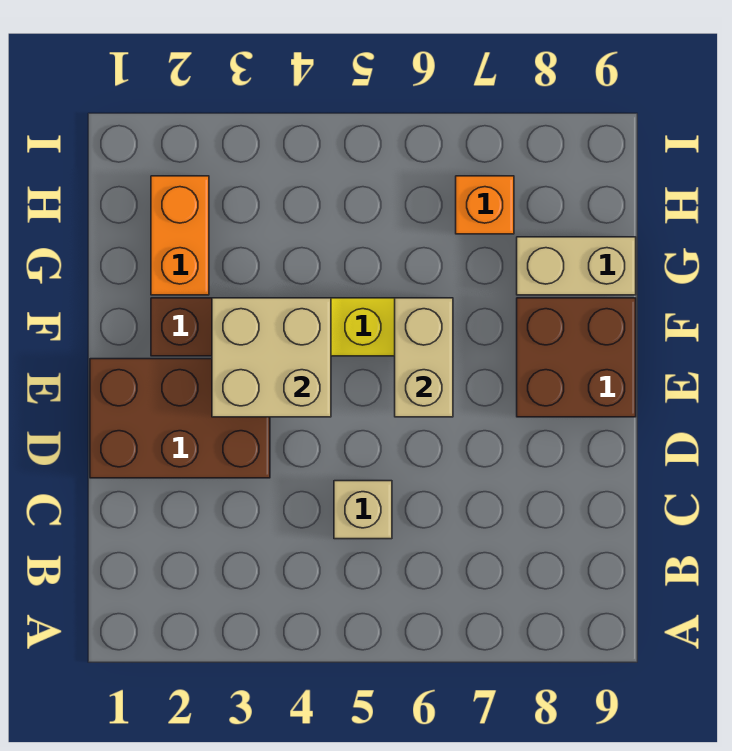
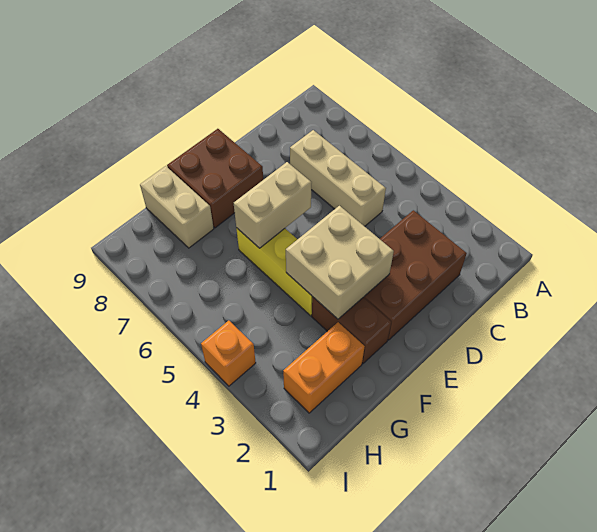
tan brick C5 level 1 -> tan brick C5:C7 level 1
brown brick D1:E3 level 1 -> brown brick C2:E3 level 1
orange brick H7 level 1 -> orange brick I4 level 1

